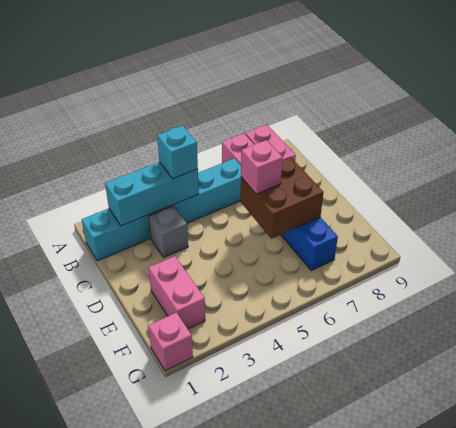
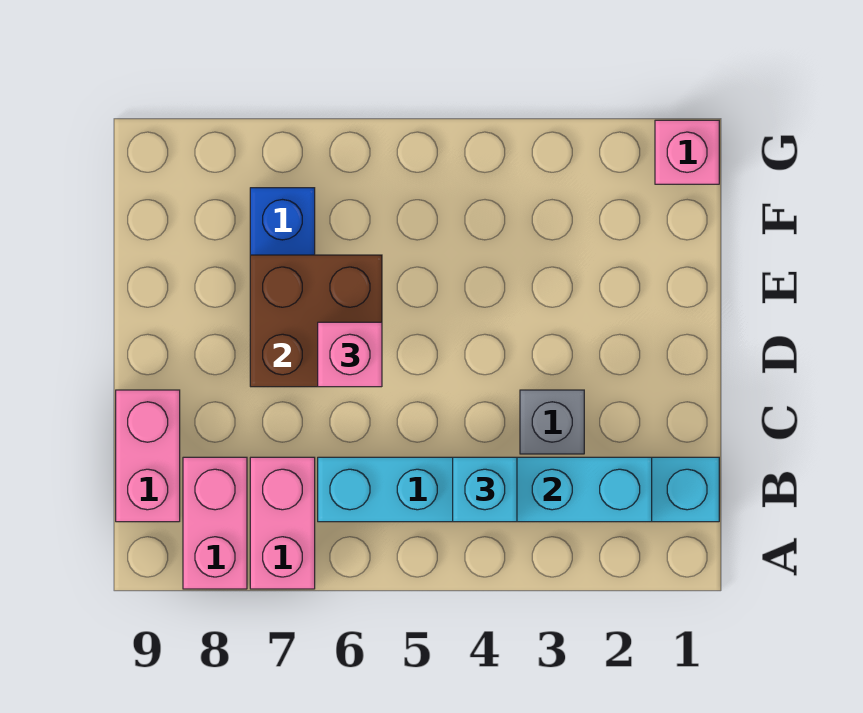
pink brick E2:F2 level 1 -> pink brick B9:C9 level 1

